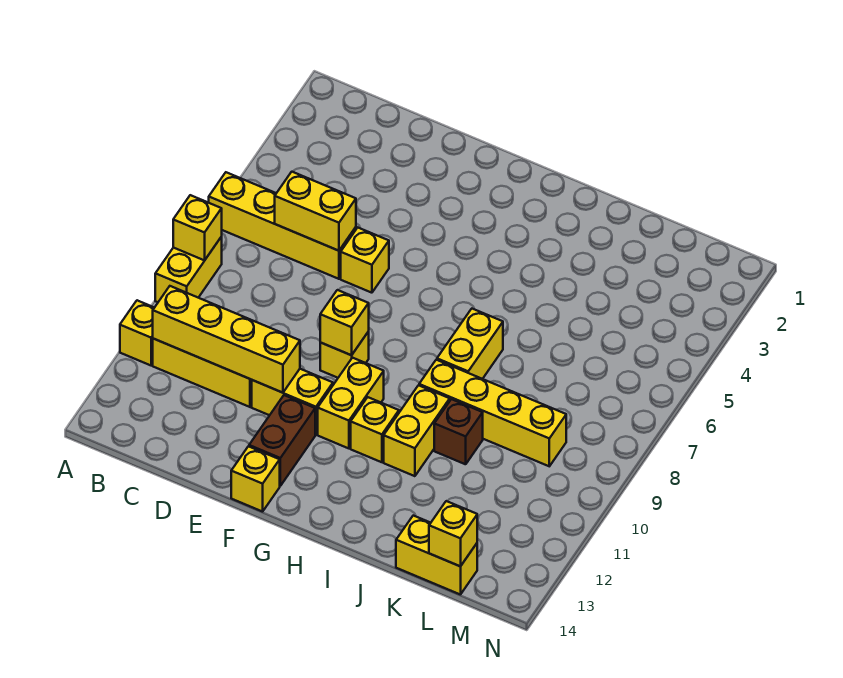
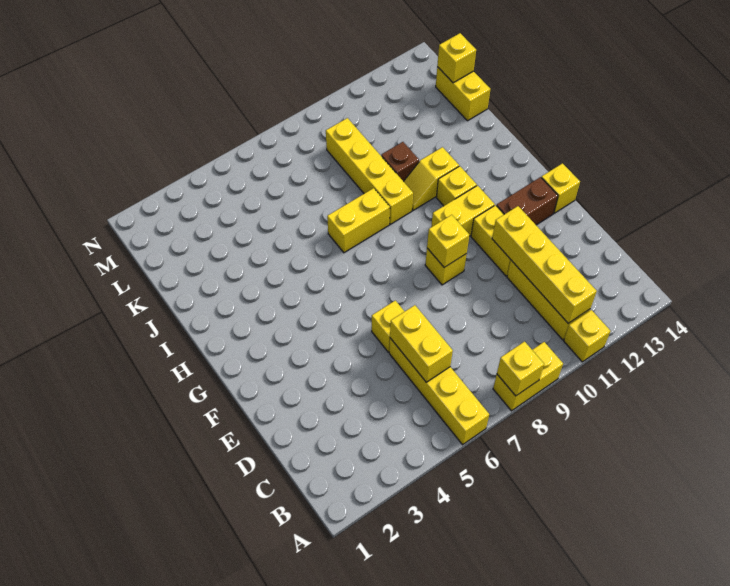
yellow brick I10:I11 level 1 -> yellow slope I10:I11 level 1 top 11

